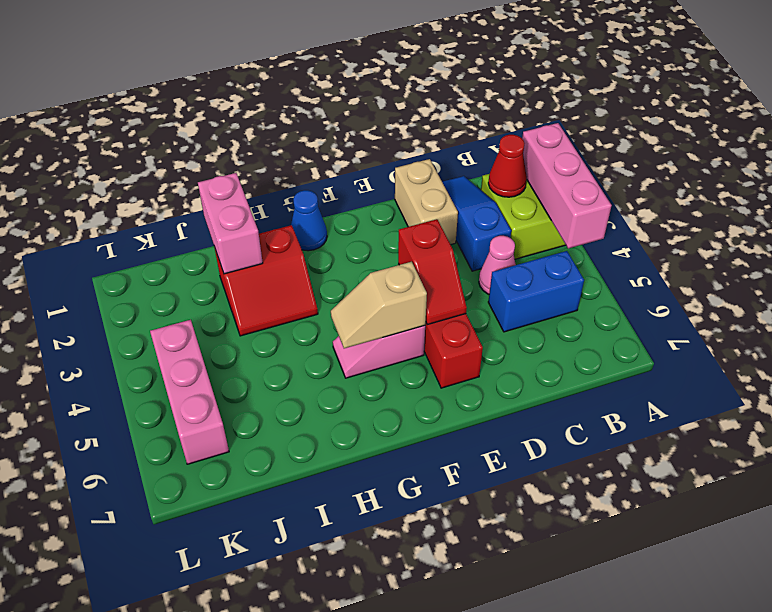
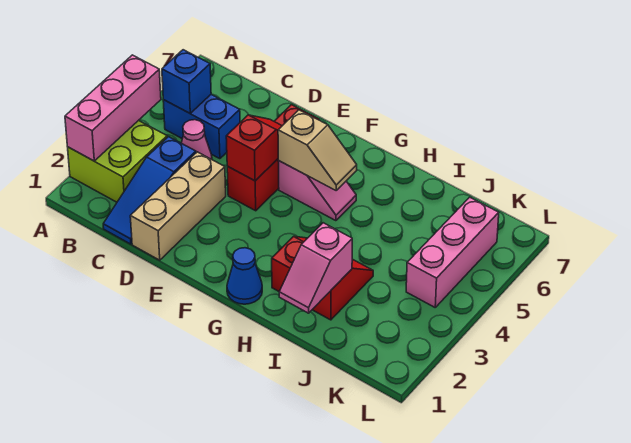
red cone B2 level 2 -> none
none -> blue brick B5 level 2
tan brick D1:D2 level 1 -> tan brick D1:D3 level 1
pink brick I1:I2 level 2 -> pink slope I1:I2 level 2 top 2

